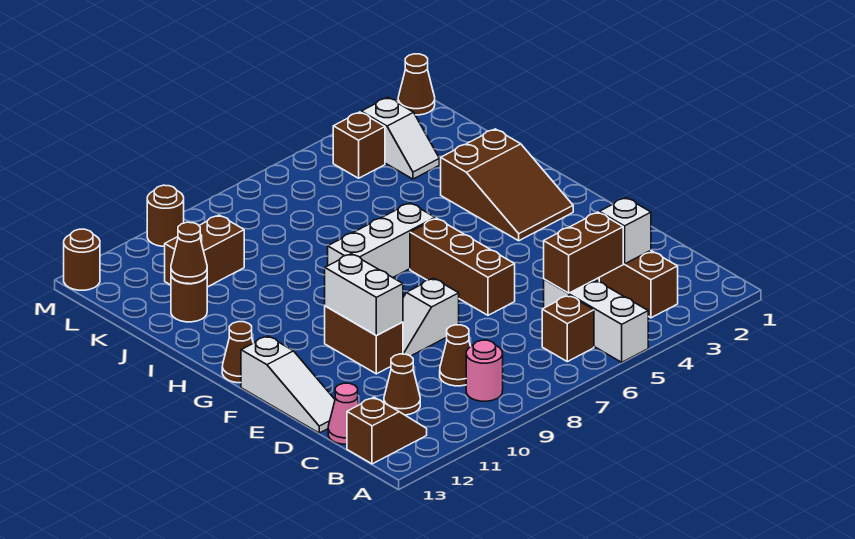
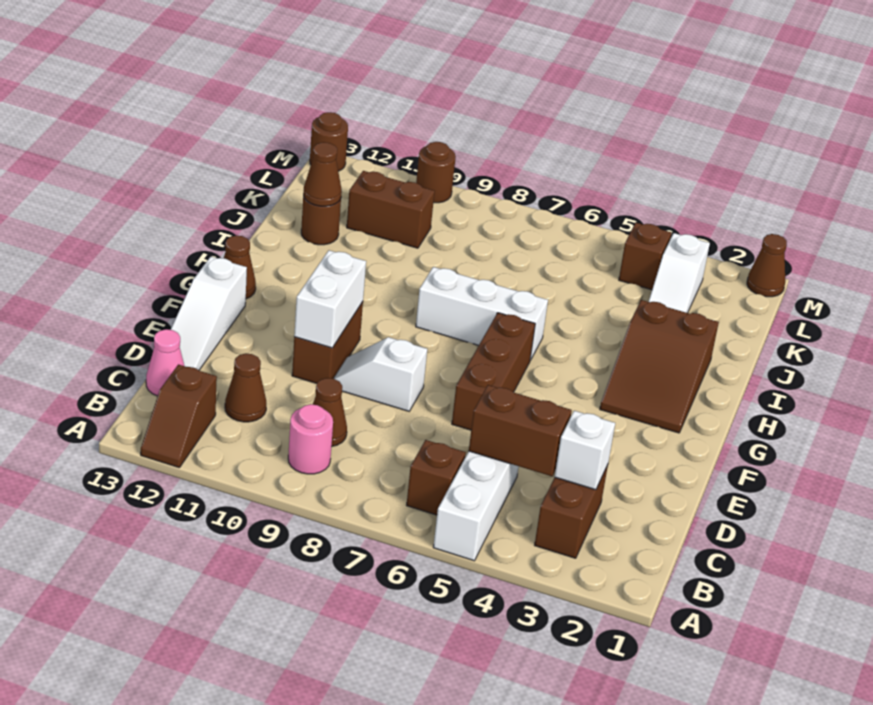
brown slope B12:B13 level 1 top 13 -> brown slope A12:B12 level 1 top B

